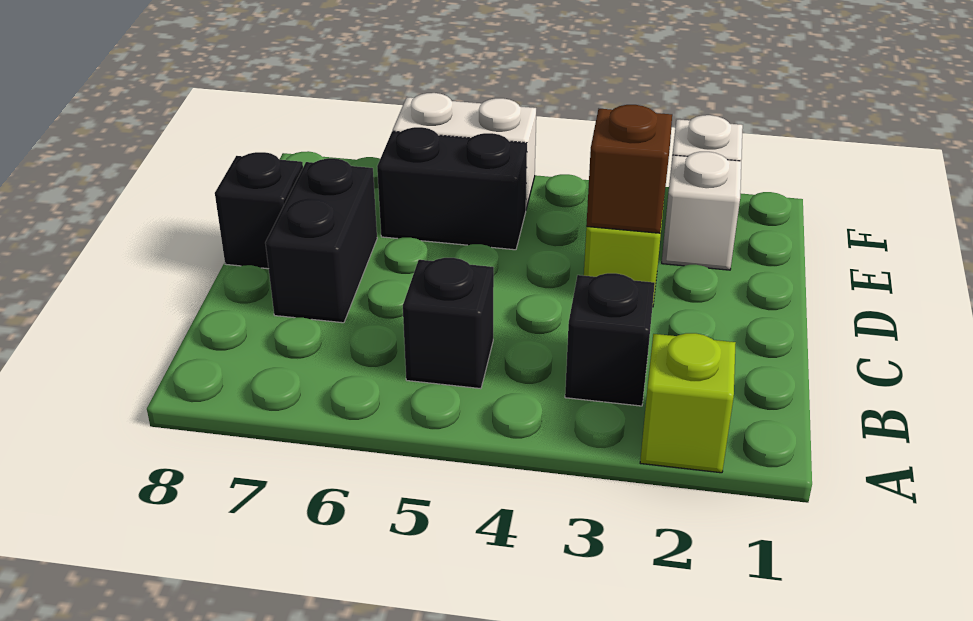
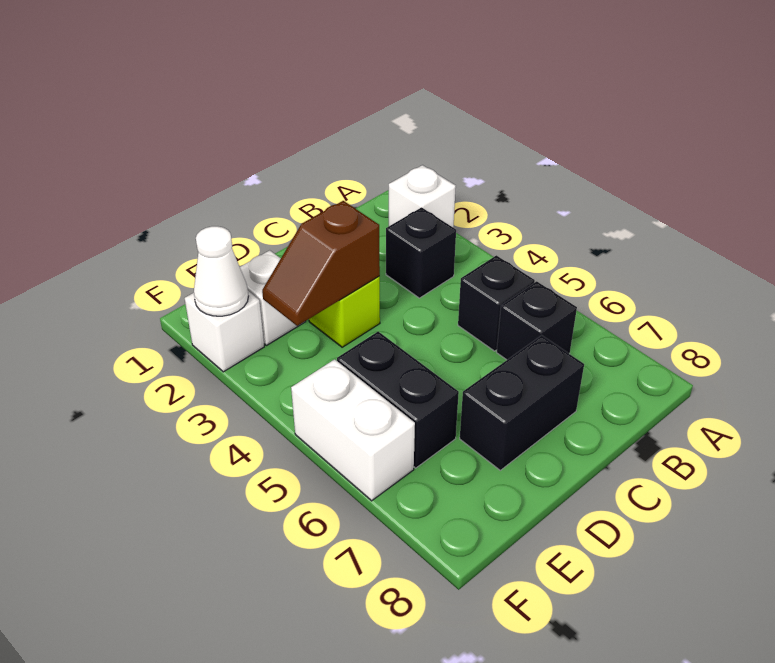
lime brick A2 level 1 -> white brick A2 level 1
black brick D8 level 1 -> black brick B6 level 1
none -> white cone F2 level 2

